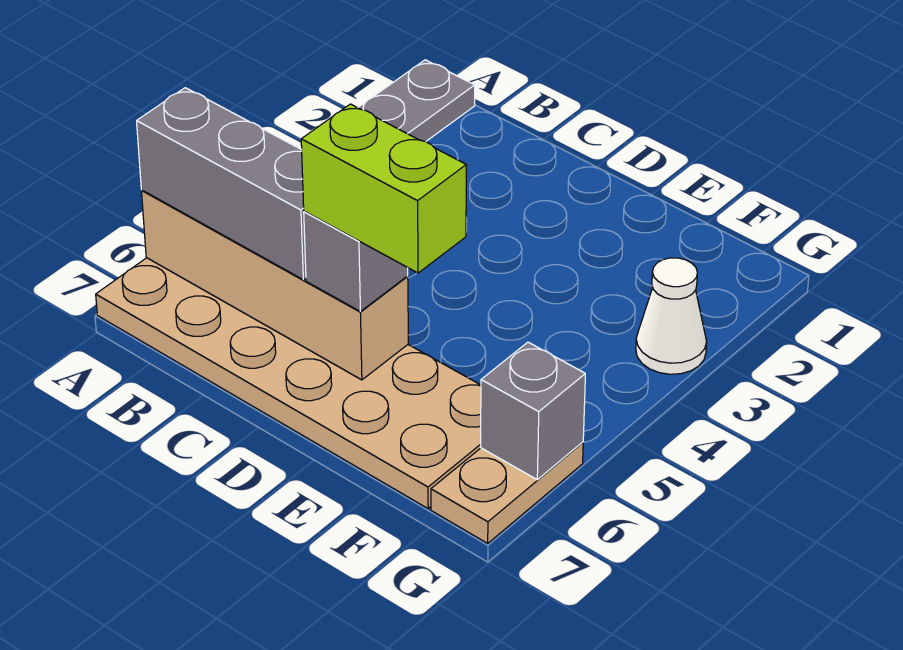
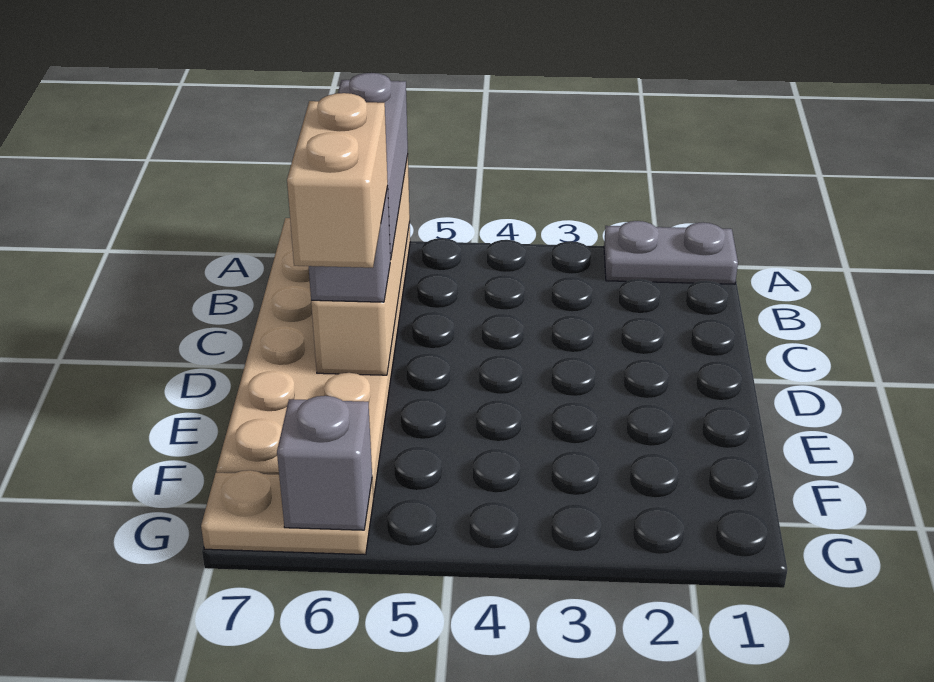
lime brick D6:E6 level 4 -> tan brick D6:E6 level 4
white cone G3 level 1 -> none

